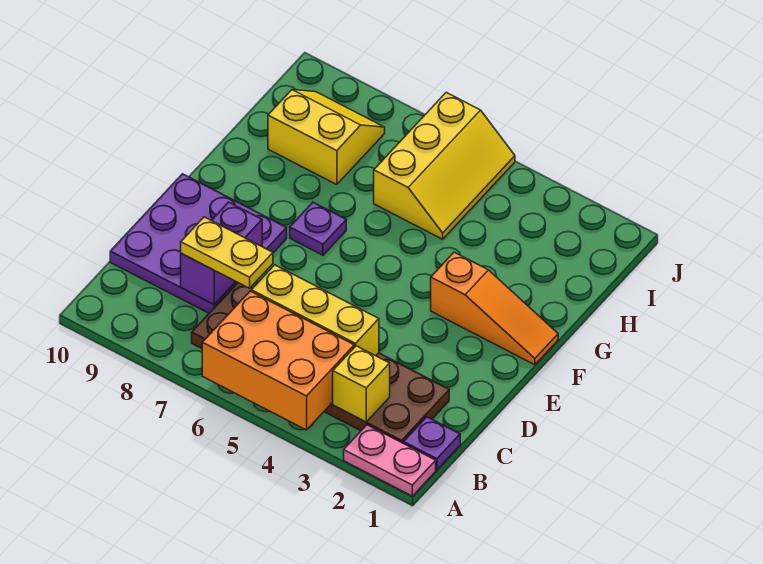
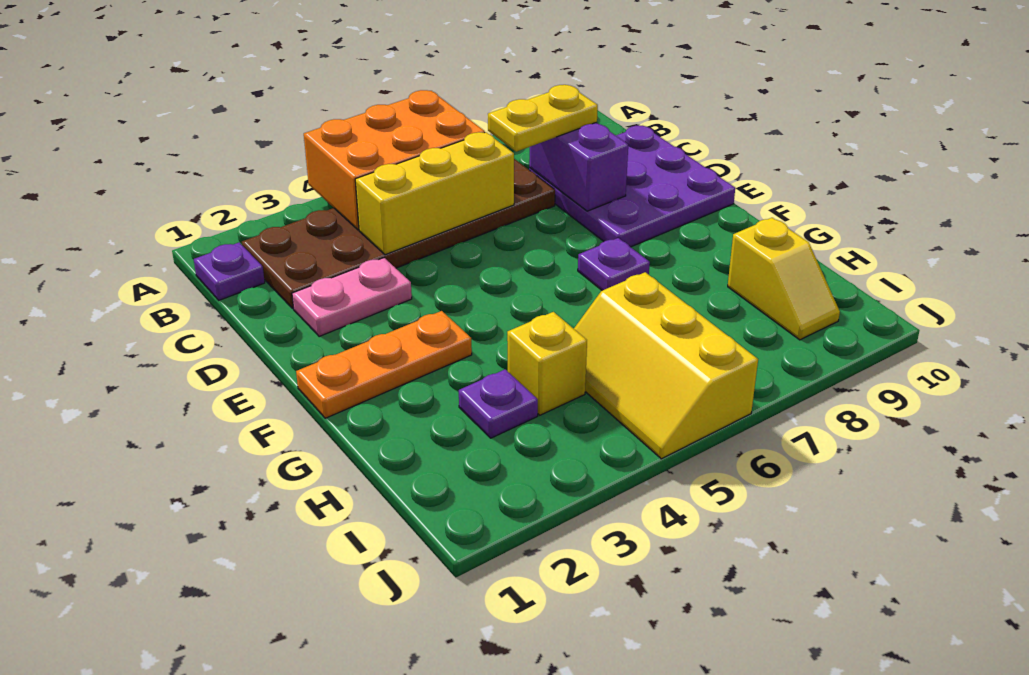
pink plate A1:A2 level 1 -> pink plate D2:D3 level 1
yellow brick B3 level 2 -> yellow brick H4 level 1
orange slope F1:F3 level 1 top 3 -> orange plate F1:F3 level 1
none -> purple plate H3 level 1
yellow slope H8:I9 level 1 top H -> yellow slope H9:I9 level 1 top H

